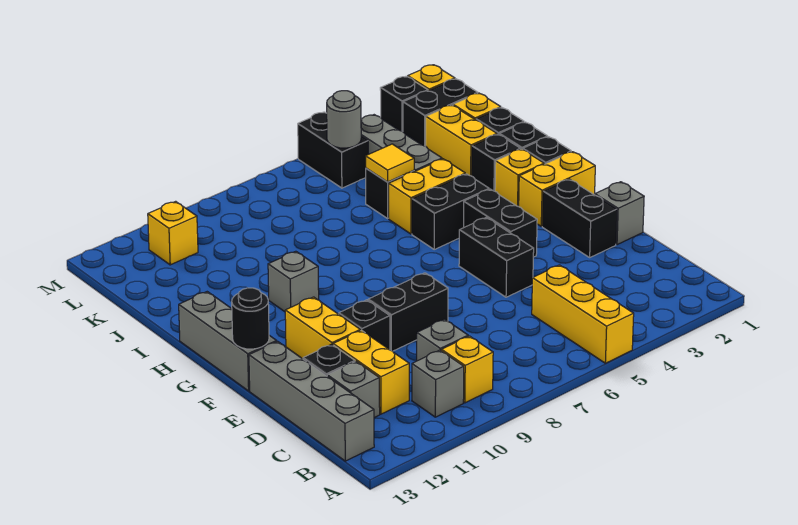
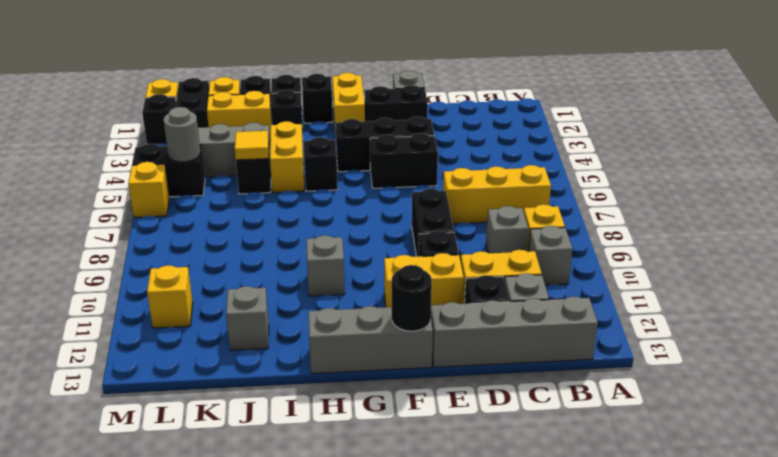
yellow brick A5:C5 level 1 -> yellow brick B7:D7 level 1
black brick F4:G4 level 1 -> black brick E4:G4 level 1
yellow brick H2 level 1 -> yellow brick M6 level 1
black brick H4:H5 level 1 -> black brick H5 level 1
none -> grey brick J12 level 1

